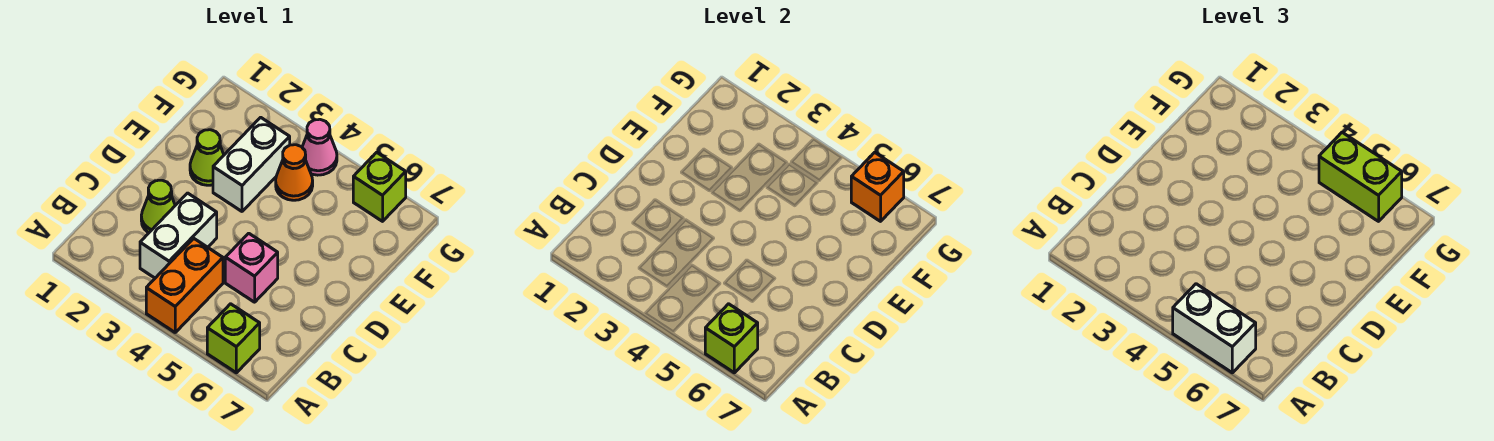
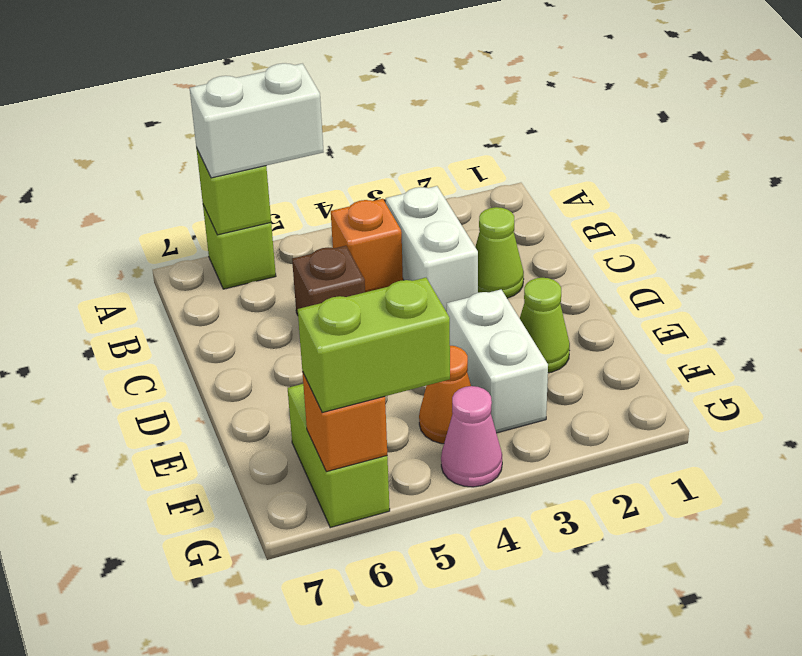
orange brick A4:B4 level 1 -> orange brick B4 level 1
pink brick C5 level 1 -> brown brick C5 level 1
lime brick G6 level 1 -> lime brick F6:G6 level 1

